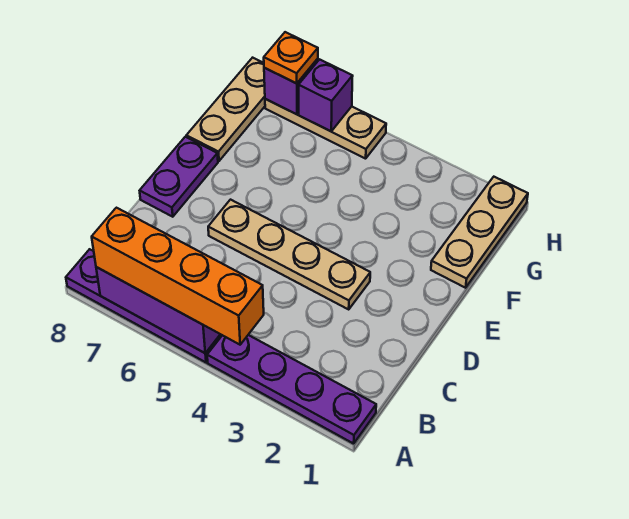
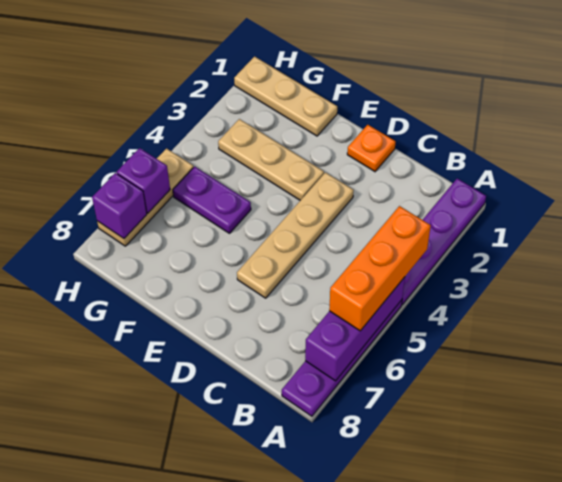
orange brick A4:A7 level 3 -> orange brick A4:A6 level 3
purple plate D8:E8 level 1 -> purple plate F5:G5 level 1
tan plate F8:H8 level 1 -> tan plate E3:G3 level 1
orange plate H7 level 3 -> orange plate D1 level 1

